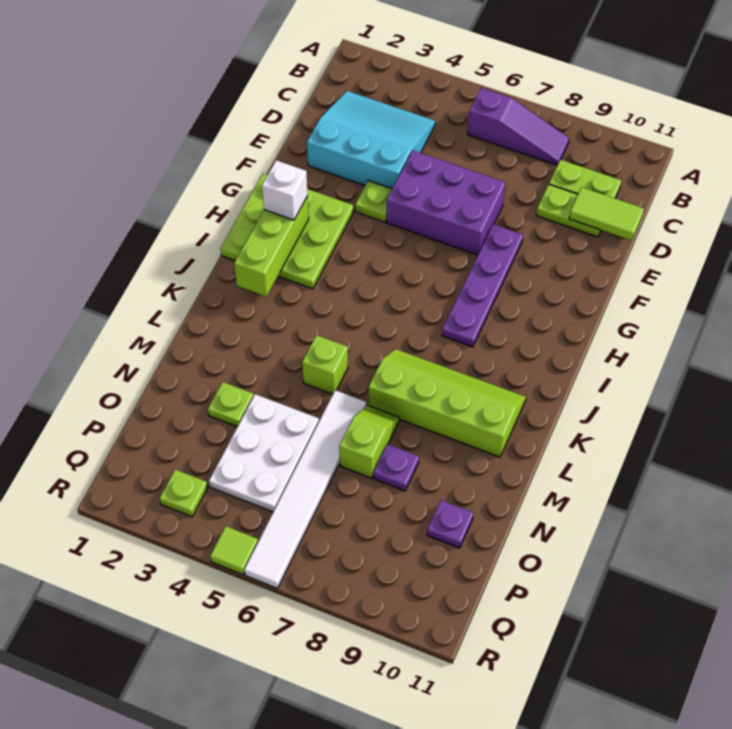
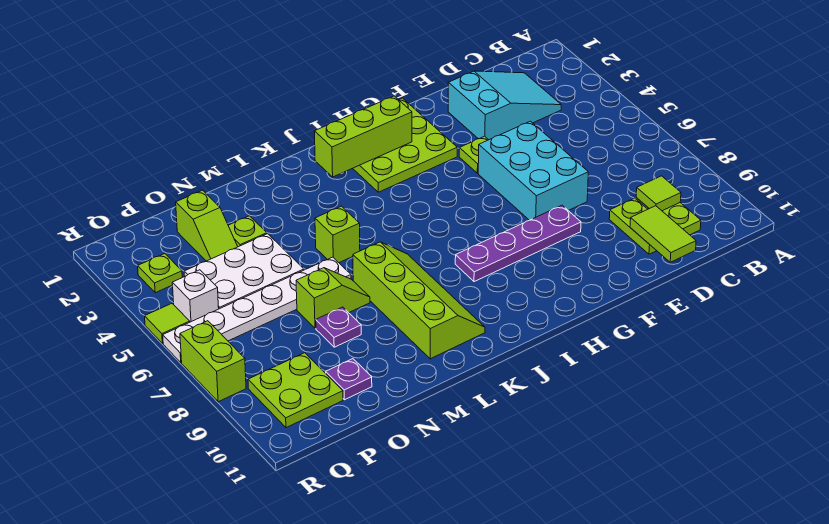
purple slope B6:B8 level 1 top 6 -> none
cyan slope C2:E4 level 1 top E -> cyan slope C2:E3 level 1 top E
none -> lime tile C9 level 2
purple brick E5:F7 level 1 -> cyan brick E5:F7 level 1
white brick H2 level 3 -> white brick Q5 level 1
white tile M6:R6 level 1 -> white plate M6:R6 level 1
none -> lime slope O2:O3 level 1 top 2
none -> lime plate P9:Q10 level 1
none -> lime brick R7:R8 level 1

